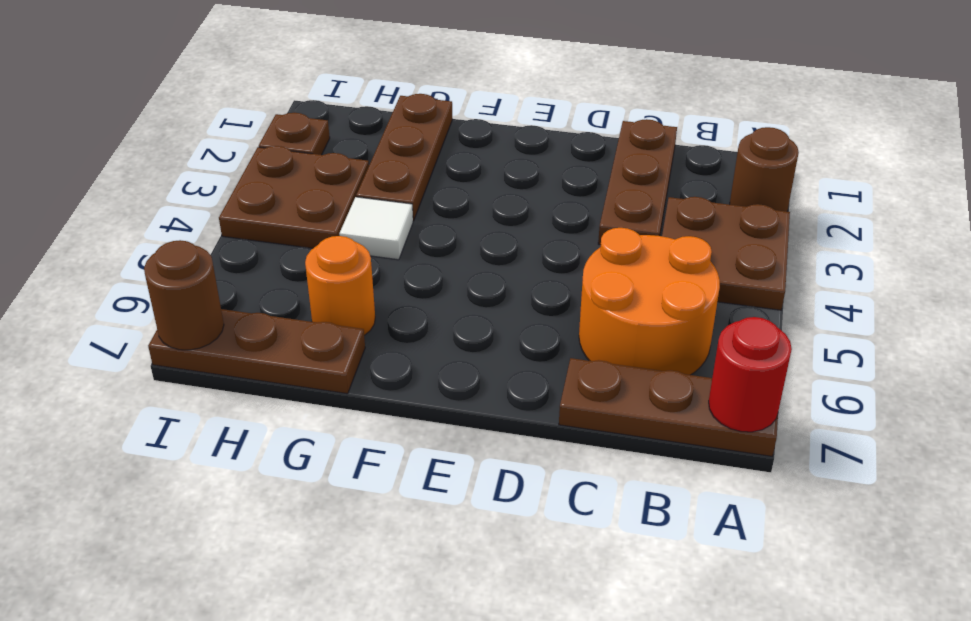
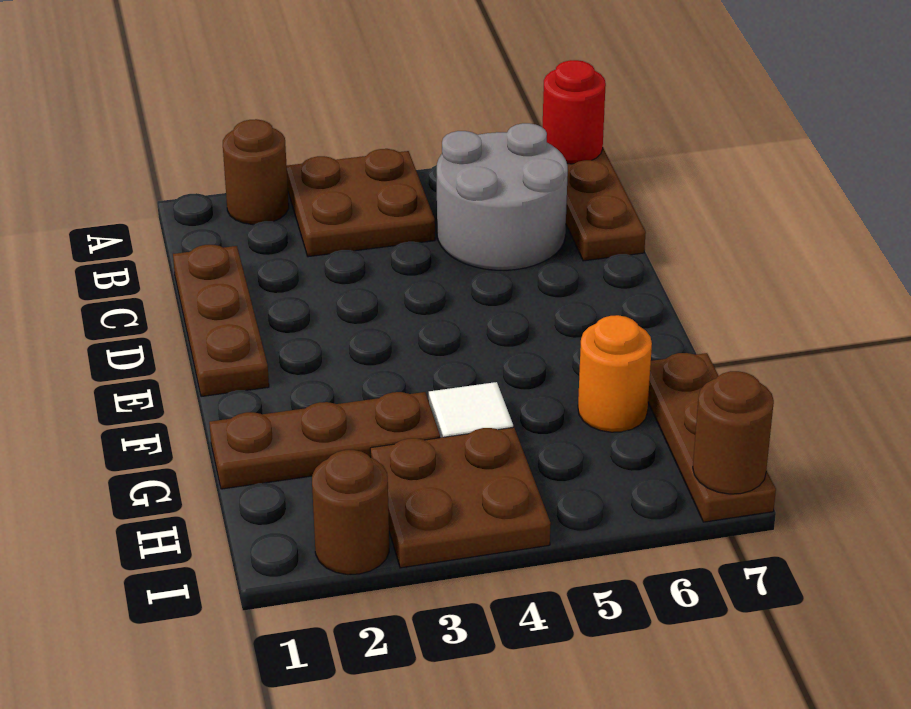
orange round brick B5:C6 level 1 -> grey round brick B5:C6 level 1
brown plate C1:C3 level 1 -> brown plate C1:E1 level 1
brown plate I2 level 1 -> brown round brick I2 level 1

